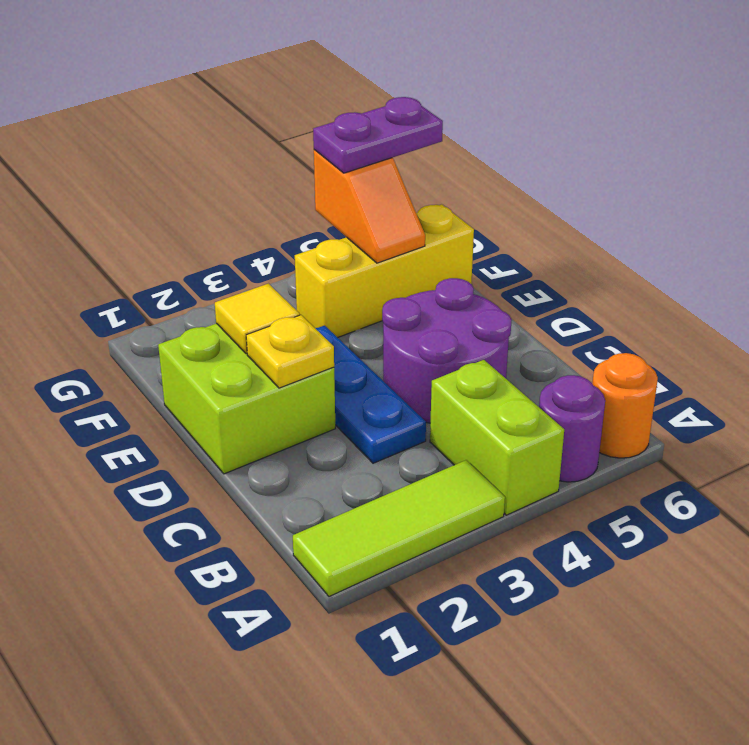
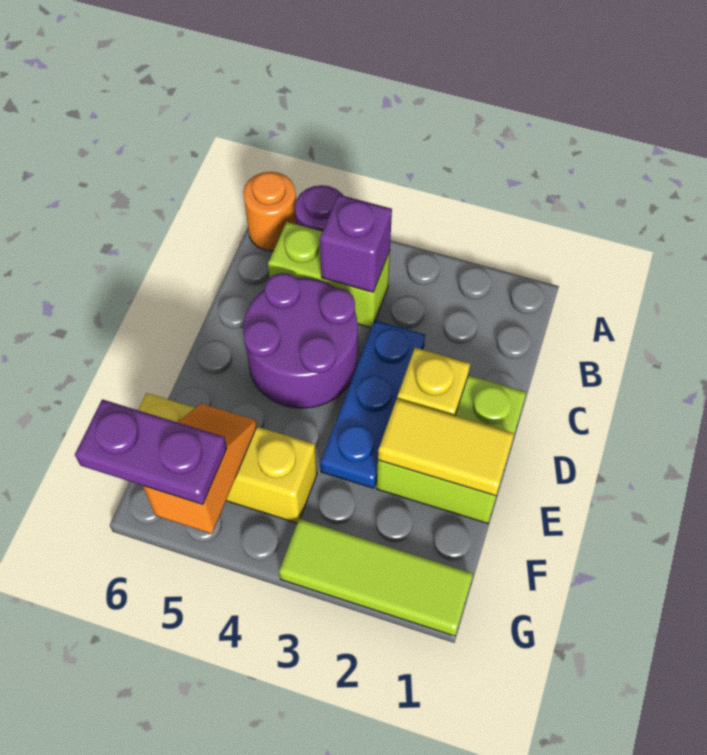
lime tile A1:A3 level 1 -> lime tile G1:G3 level 1
lime brick A4:B4 level 1 -> lime brick B4:B5 level 1
none -> purple brick B4 level 2
yellow tile E2 level 2 -> yellow tile E1:E2 level 2

